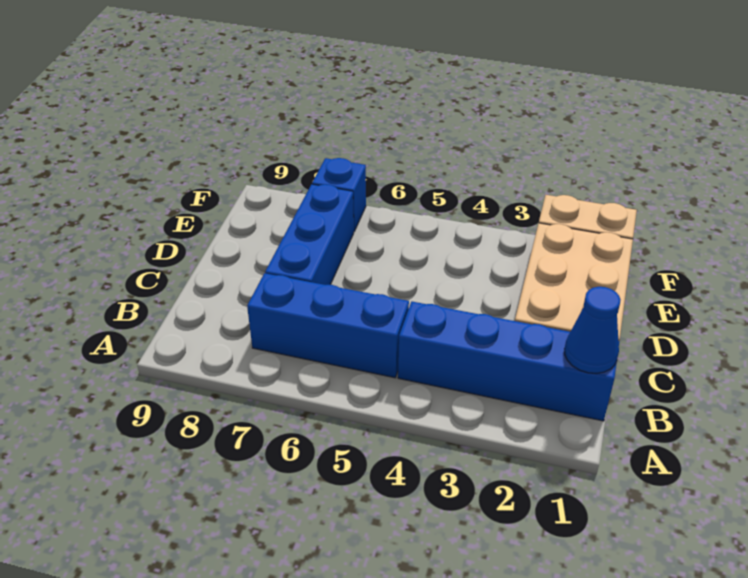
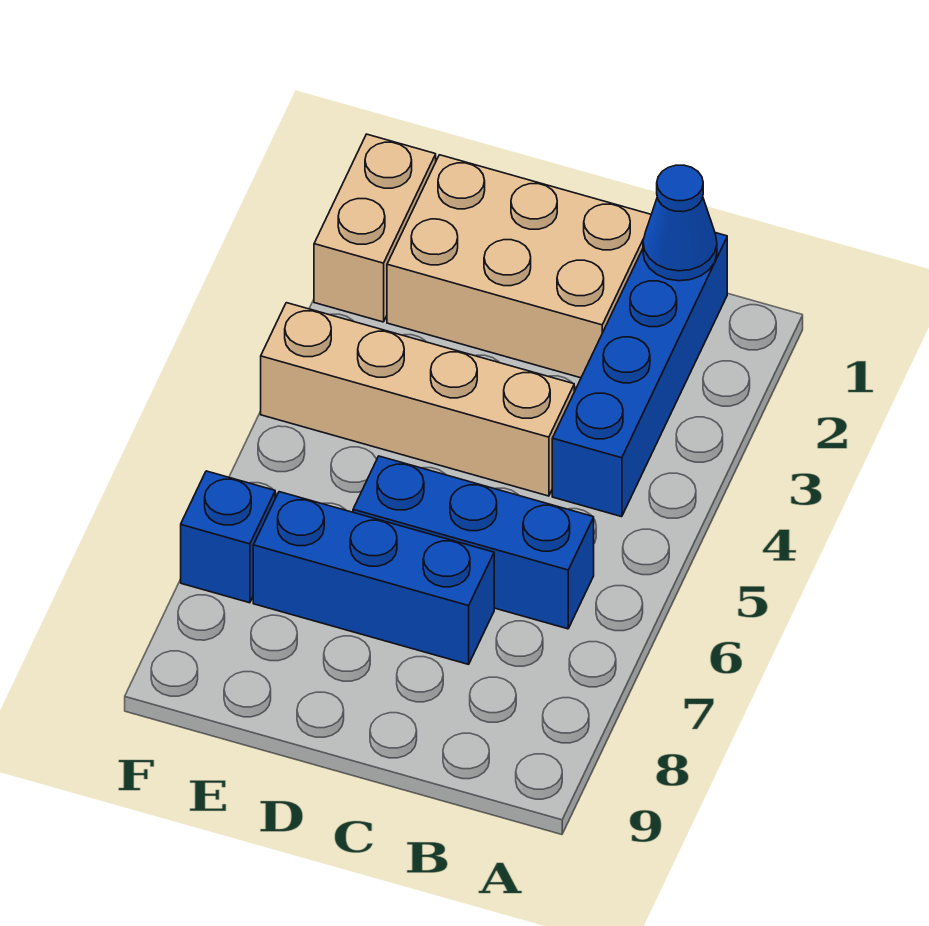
blue brick B5:B7 level 1 -> blue brick B6:D6 level 1
none -> tan brick C4:F4 level 1

